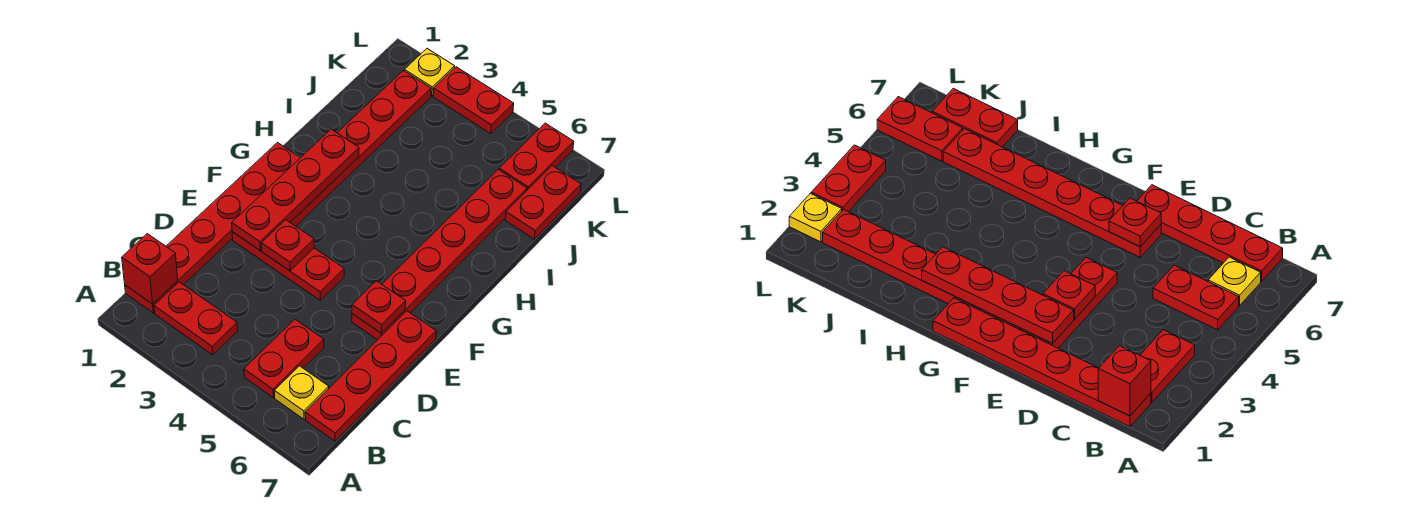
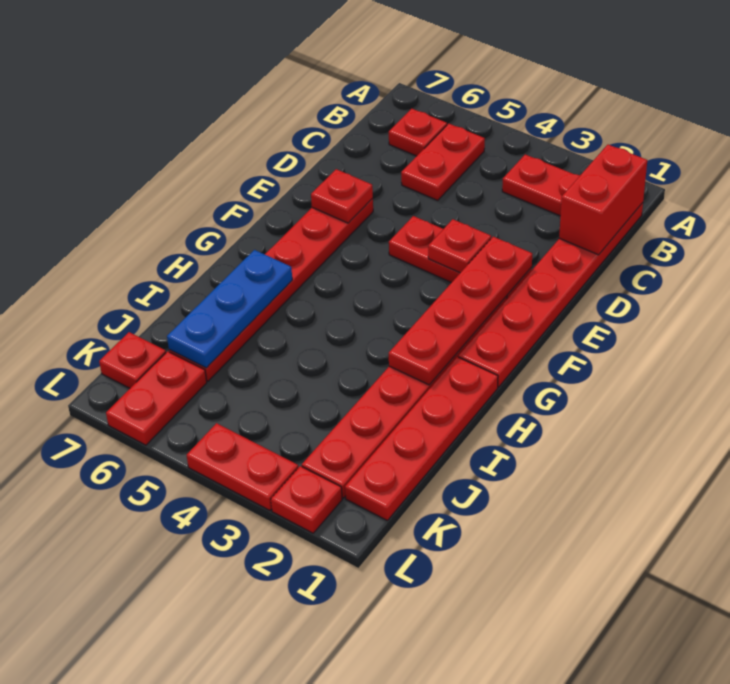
red brick B1 level 2 -> red brick B1:C1 level 2
yellow plate B6 level 1 -> red plate B6 level 1
red plate B7:E7 level 1 -> red plate H1:K1 level 1
none -> blue plate H6:J6 level 2
red plate J7:K7 level 1 -> red plate K7 level 1
yellow plate L2 level 1 -> red plate L2 level 1

